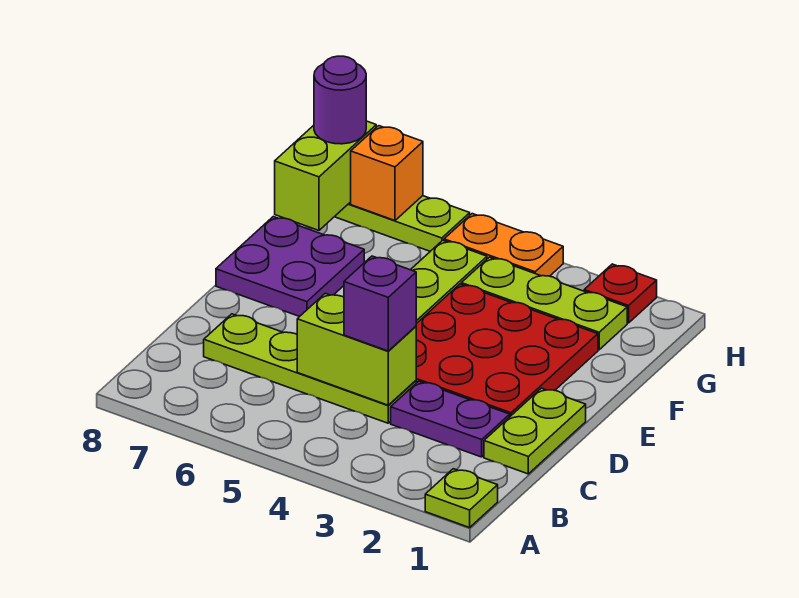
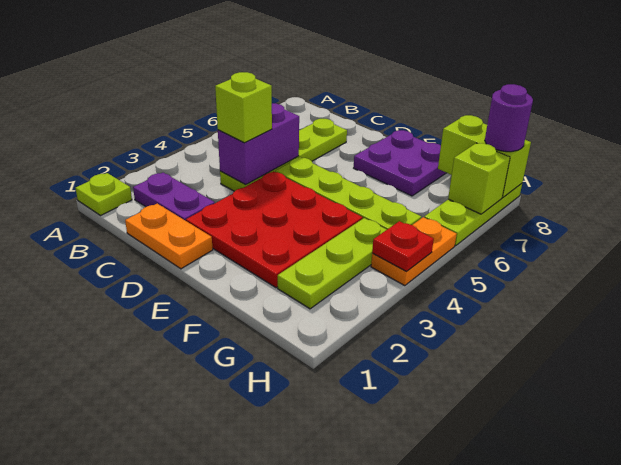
lime plate C1:D1 level 1 -> orange plate C1:D1 level 1
purple plate C2:C3 level 1 -> purple plate B2:C2 level 1
lime brick C4:C5 level 2 -> purple brick C4:C5 level 2
purple brick C4 level 3 -> lime brick C4 level 3
red plate H2 level 1 -> red plate H4 level 2
orange brick H7 level 2 -> lime brick H7 level 2

